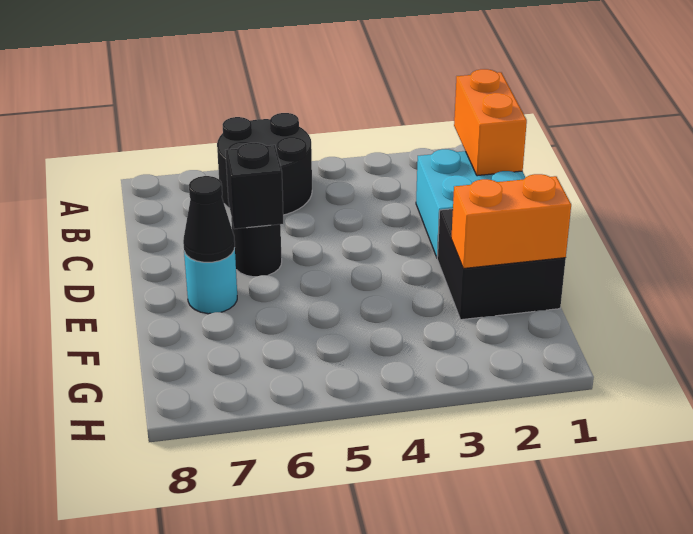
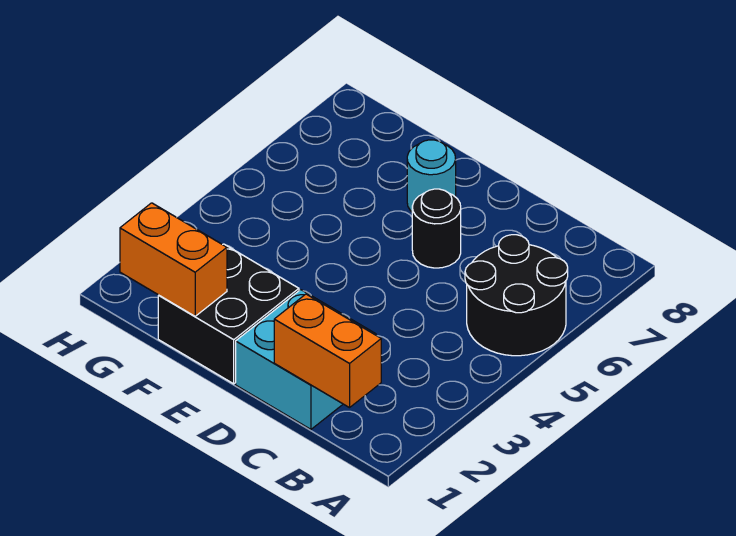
black brick D6 level 2 -> none
black cone E7 level 2 -> none
orange brick F1:F2 level 2 -> orange brick F1:G1 level 2

